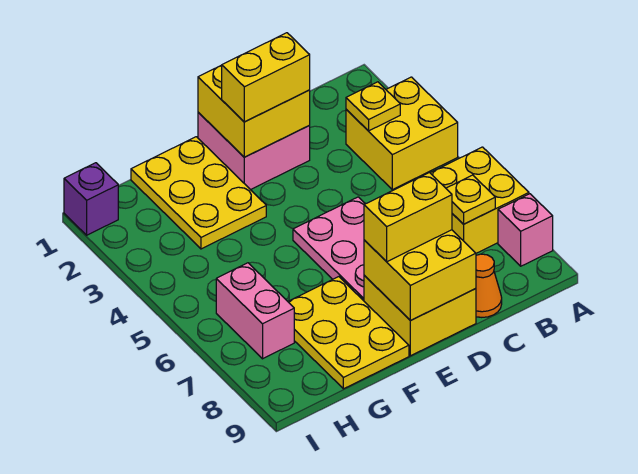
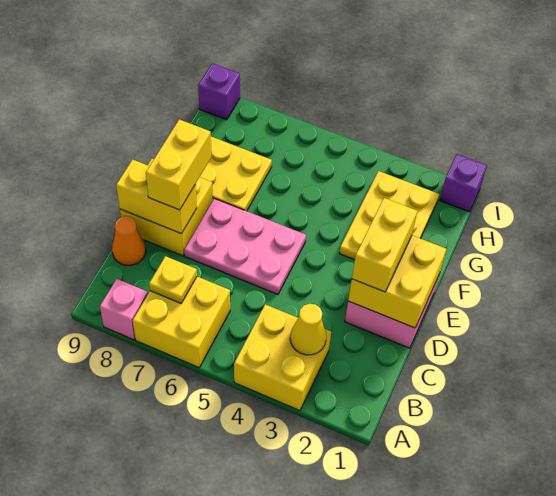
yellow plate B3 level 2 -> yellow cone B3 level 2
yellow brick D8:E9 level 2 -> yellow brick D8:D9 level 2
yellow plate F1:G3 level 1 -> yellow plate F2:H3 level 1
pink brick H6:H7 level 1 -> none
none -> purple brick I9 level 1

